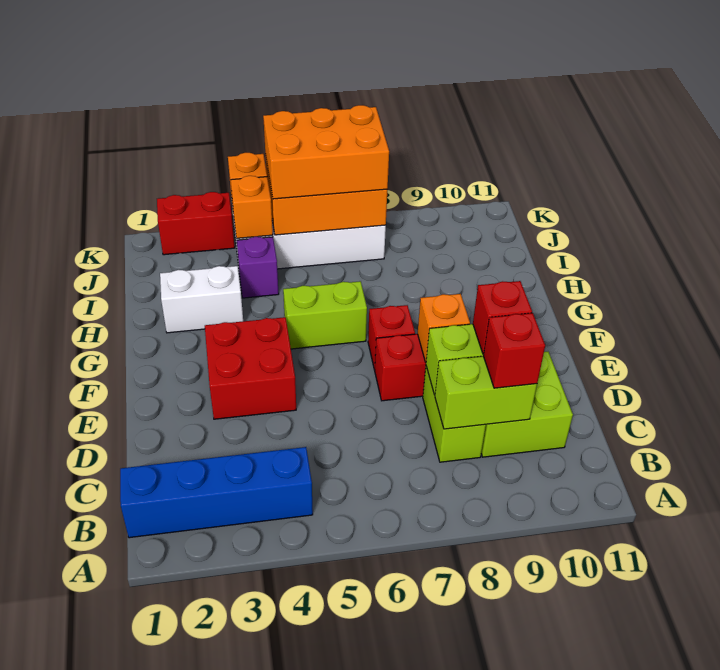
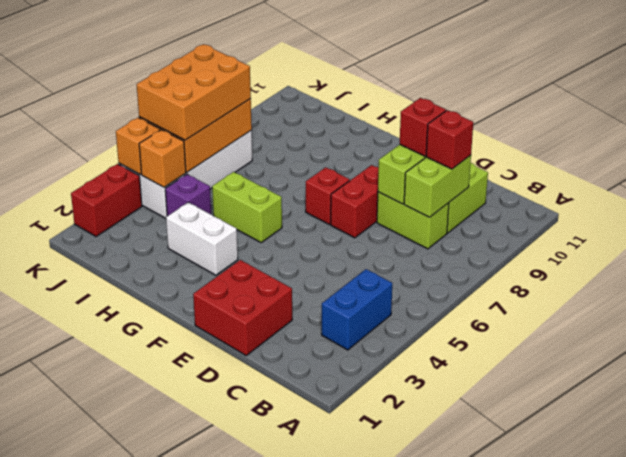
blue brick B1:B4 level 1 -> blue brick B3:B4 level 1
red brick E3:F4 level 1 -> red brick D1:E2 level 1
orange brick E8 level 2 -> none
lime brick G5:G6 level 1 -> lime brick G5:H5 level 1
white brick H2:H3 level 1 -> white brick G3:H3 level 1

